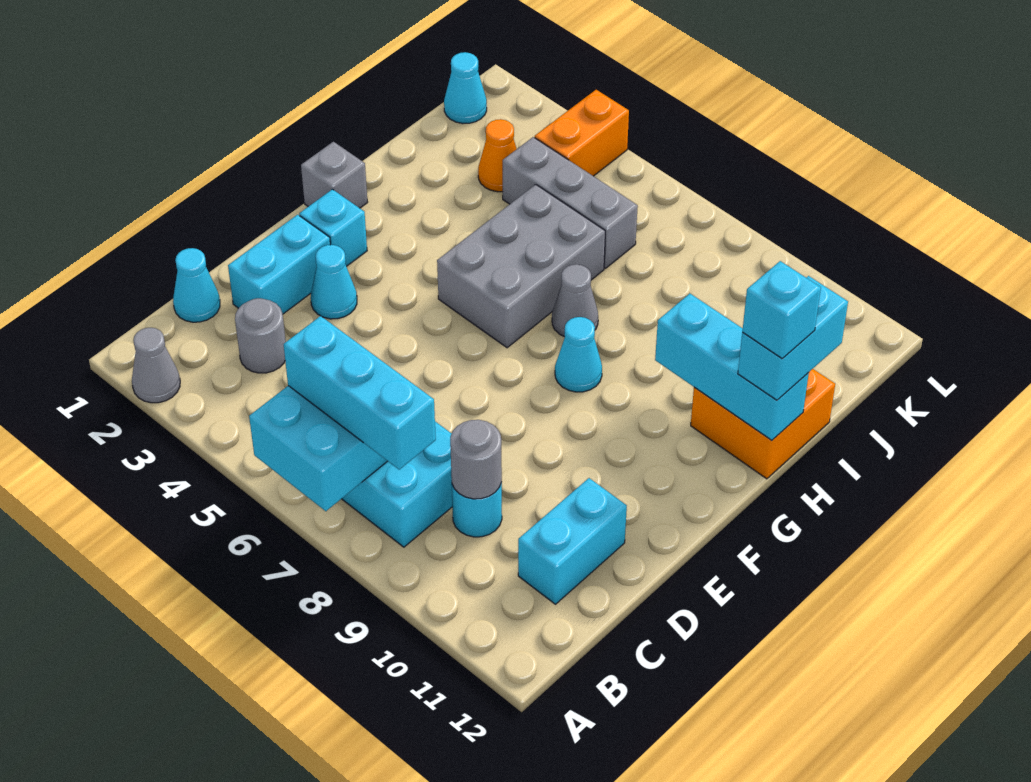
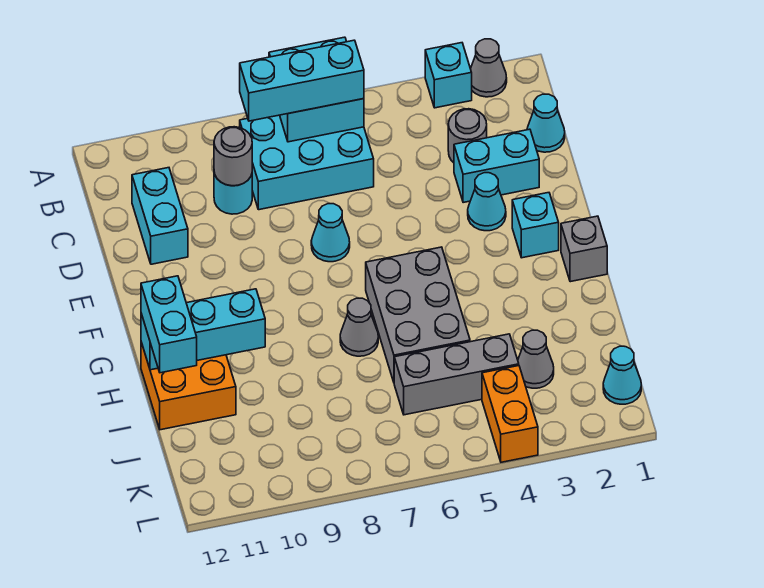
cyan brick D2:E2 level 1 -> cyan brick D2:D3 level 1
cyan cone G8 level 1 -> cyan cone E7 level 1
cyan brick H12 level 4 -> cyan brick A3 level 1
orange cone J3 level 1 -> grey cone J3 level 1

